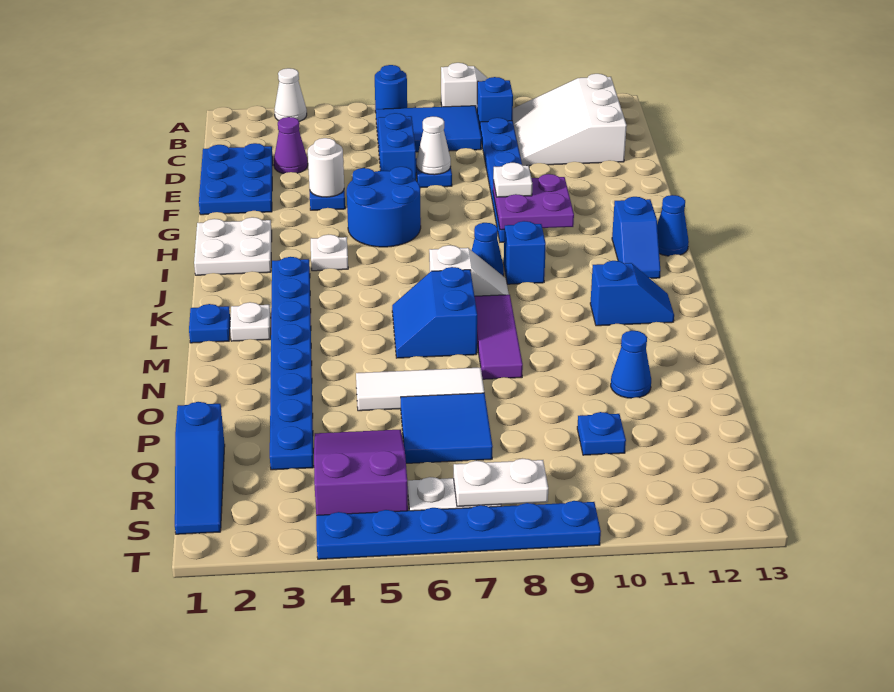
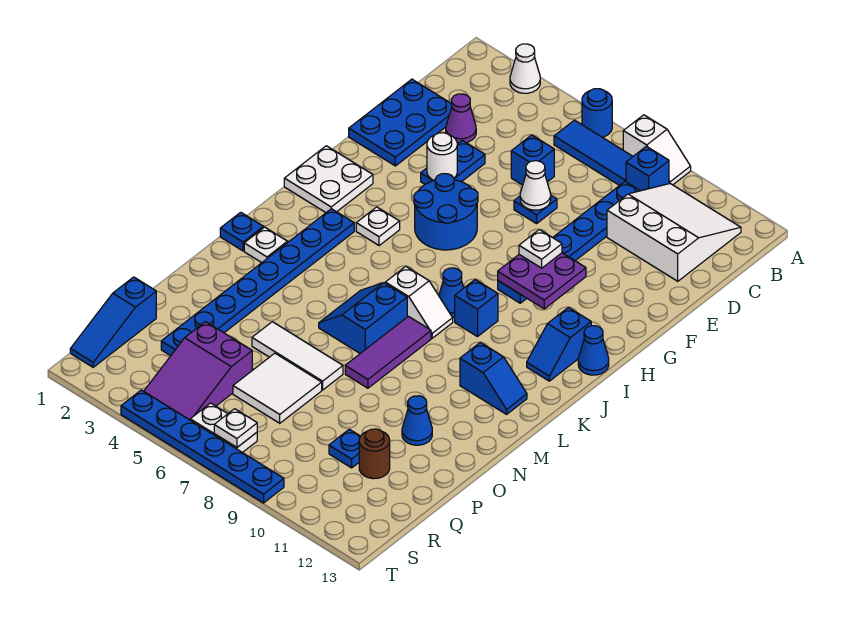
blue tile B6:C8 level 1 -> blue tile B6:B8 level 1
white slope B10:D12 level 1 top 12 -> white slope B10:D12 level 1 top D
blue brick D6:E6 level 1 -> blue brick D6 level 1
blue tile P6:Q7 level 1 -> white tile P6:Q7 level 1
purple slope Q4:S5 level 1 top S -> purple slope Q4:S5 level 1 top Q
none -> brown round brick Q11 level 1
white plate S7:S8 level 2 -> white plate S7 level 2

